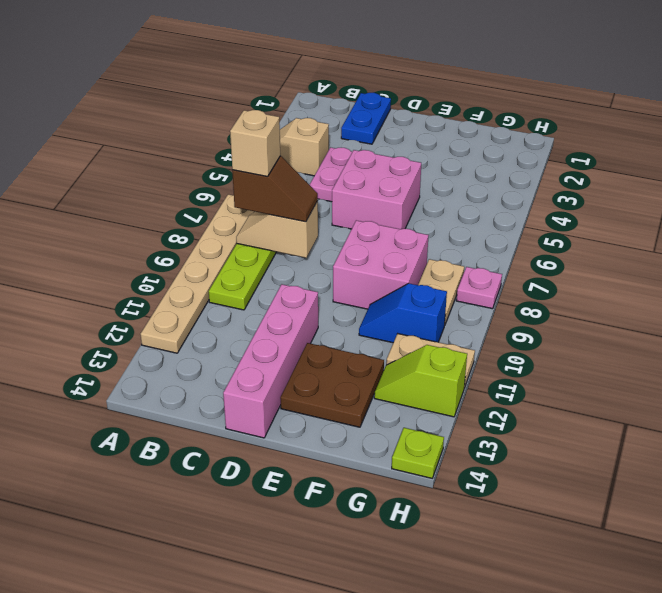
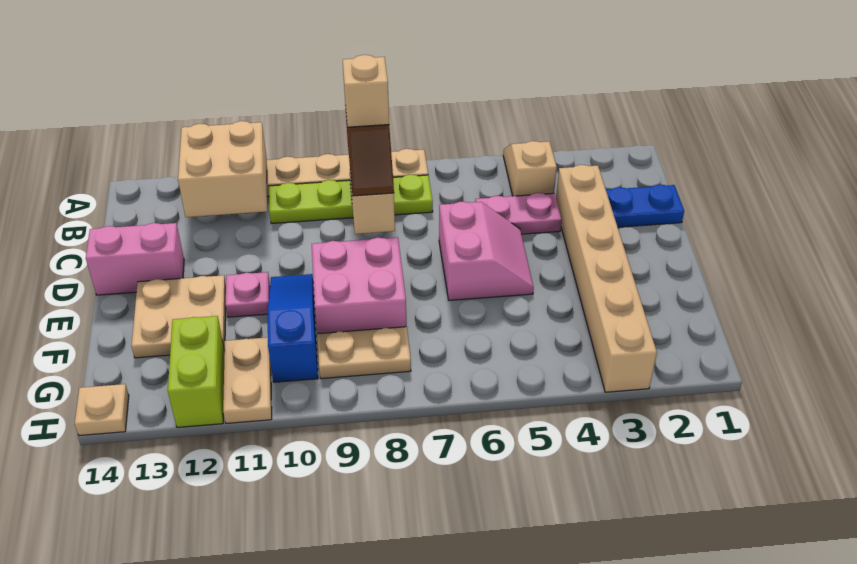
none -> tan brick A11:B12 level 2
none -> tan brick C3:H3 level 1
pink brick D5:E6 level 1 -> pink slope D5:E6 level 1 top 6
pink brick D11:D14 level 1 -> pink brick D13:D14 level 1
brown plate E12:F13 level 1 -> tan plate E12:F13 level 1
blue slope F10:G10 level 1 top G -> blue slope E10:G10 level 1 top G
lime slope G12:H12 level 1 top H -> lime brick G12:H12 level 1
pink plate H8 level 1 -> pink plate E11 level 1
lime plate H14 level 1 -> tan plate H14 level 1

